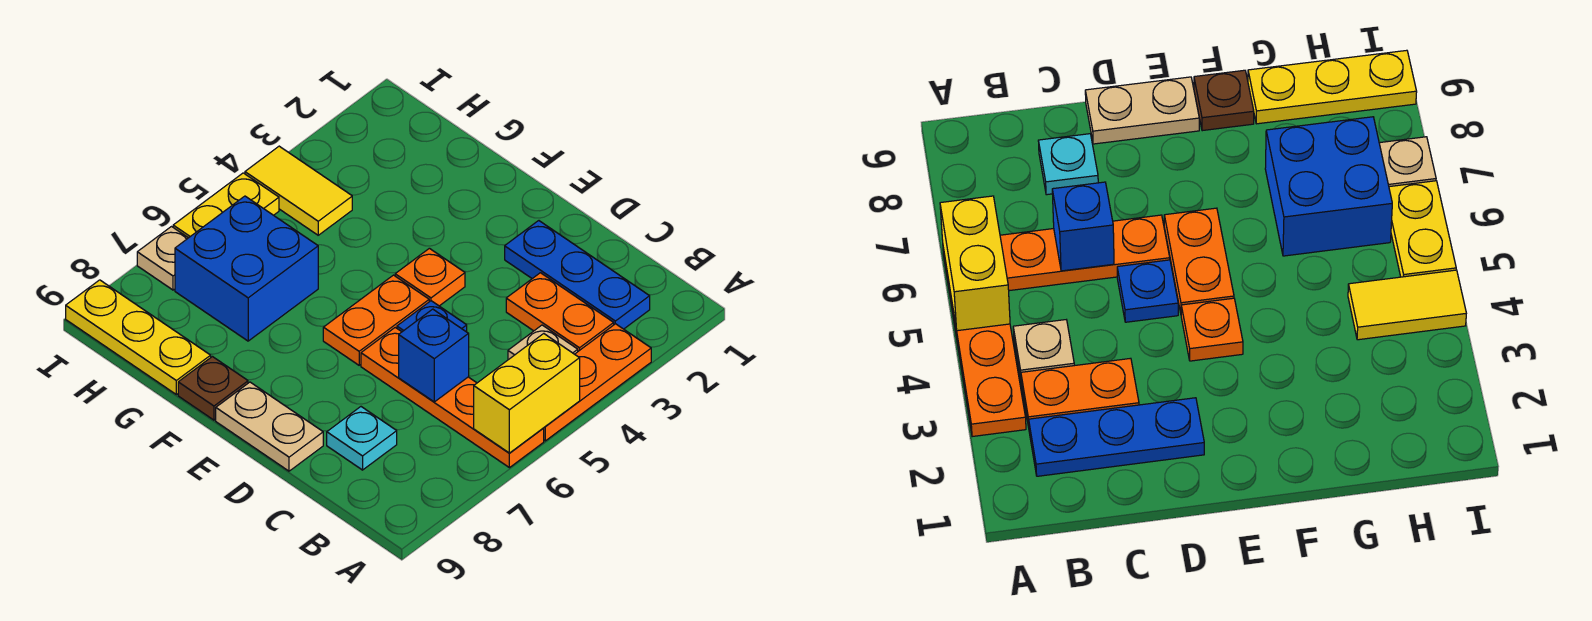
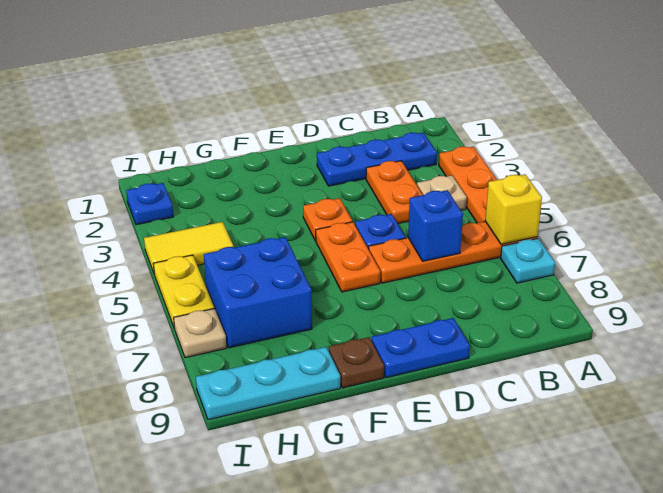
yellow brick A5:A6 level 2 -> yellow brick A6 level 2
orange plate B3:C3 level 1 -> orange plate C3:C4 level 1
cyan plate C8 level 1 -> cyan plate A7 level 1
tan plate D9:E9 level 1 -> blue plate D9:E9 level 1
yellow plate G9:I9 level 1 -> cyan plate G9:I9 level 1
none -> blue plate I2 level 1

